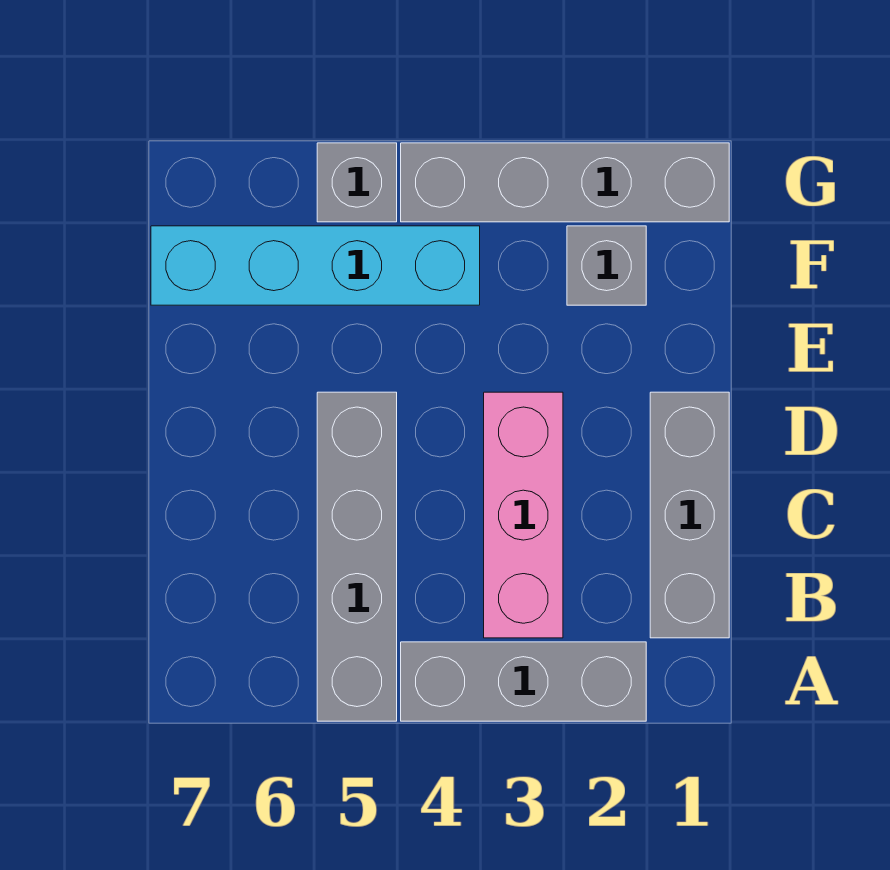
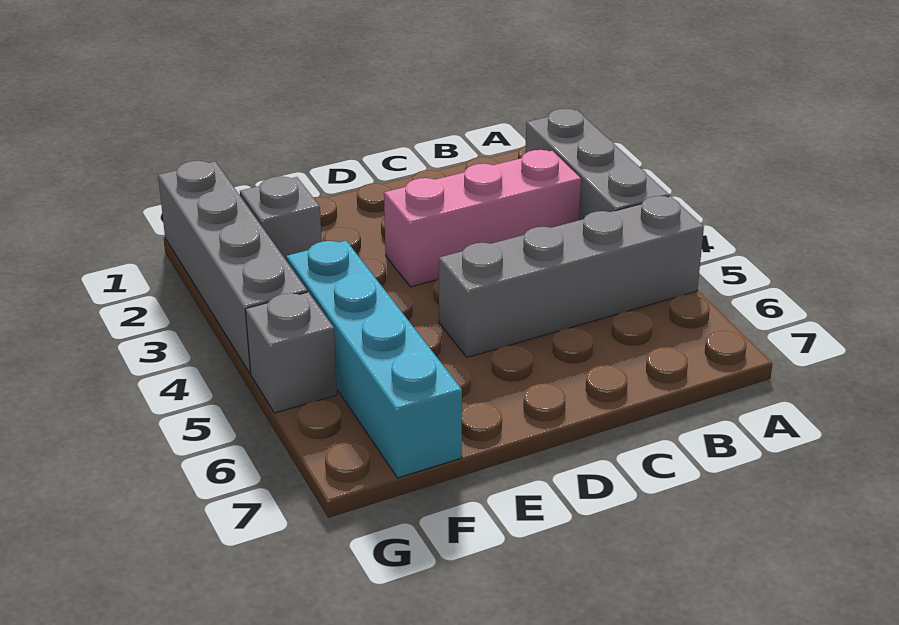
grey brick B1:D1 level 1 -> none

